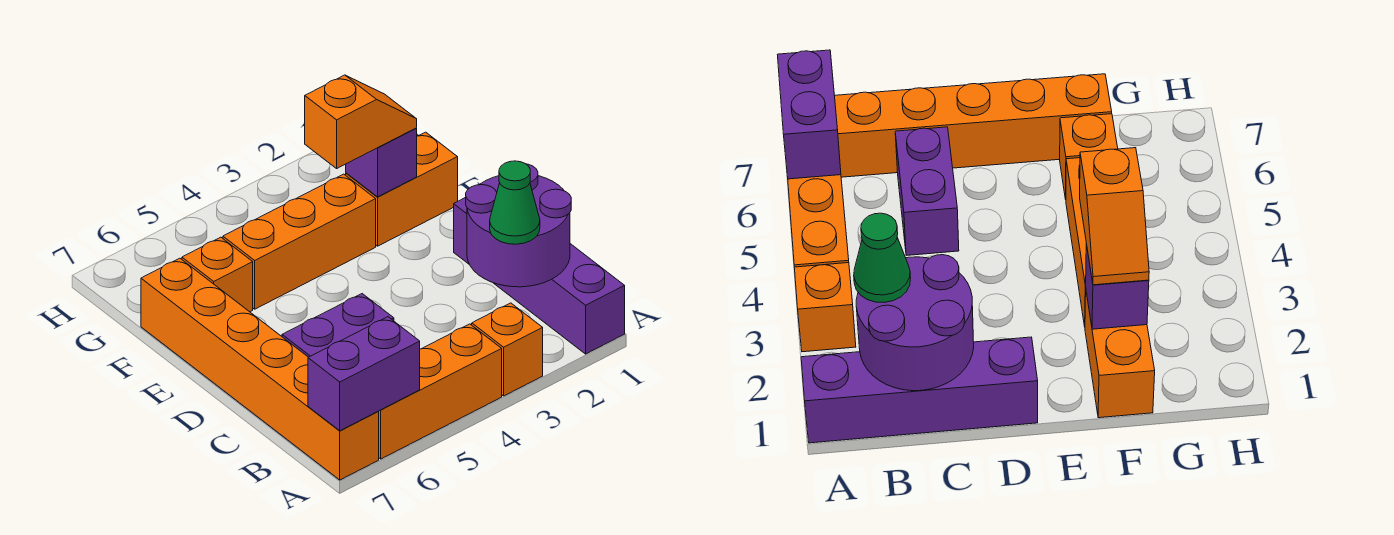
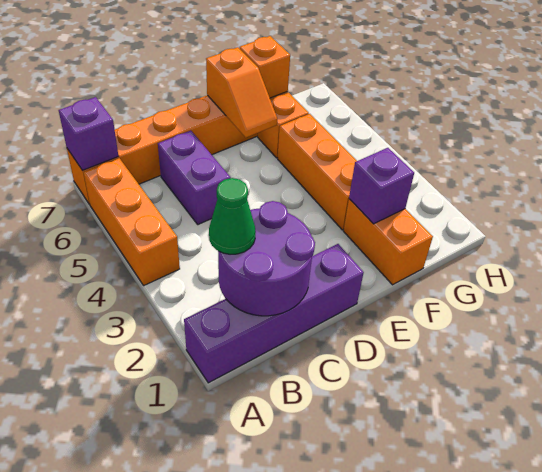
orange brick A3 level 1 -> orange brick F7 level 2
purple brick A6:A7 level 2 -> purple brick A7 level 2
orange slope F2:F3 level 3 top 3 -> orange slope E6:E7 level 2 top 7

